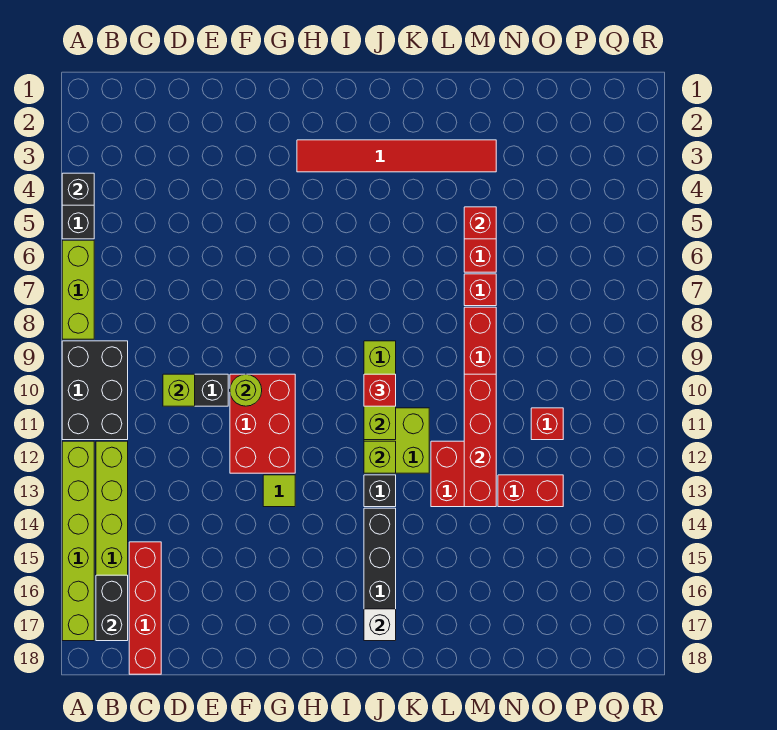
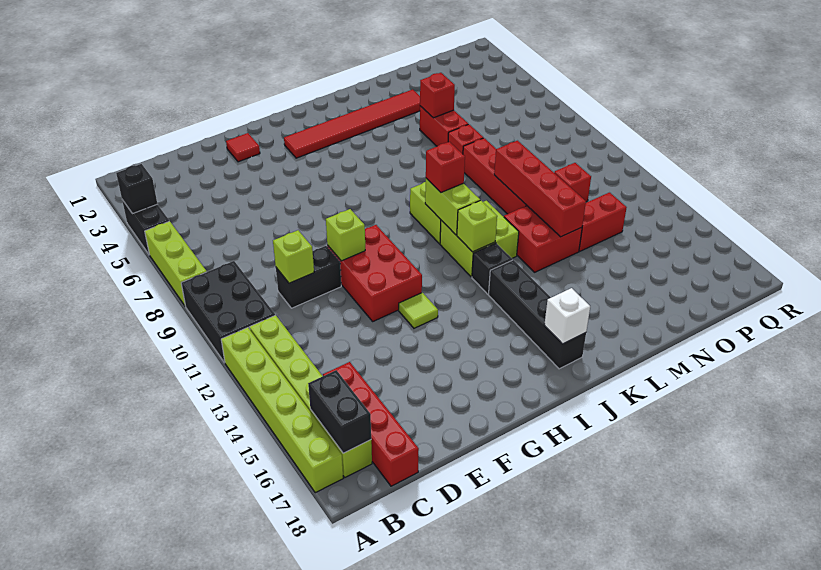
none -> red tile F2 level 1
lime round brick F10 level 2 -> lime brick F10 level 2

